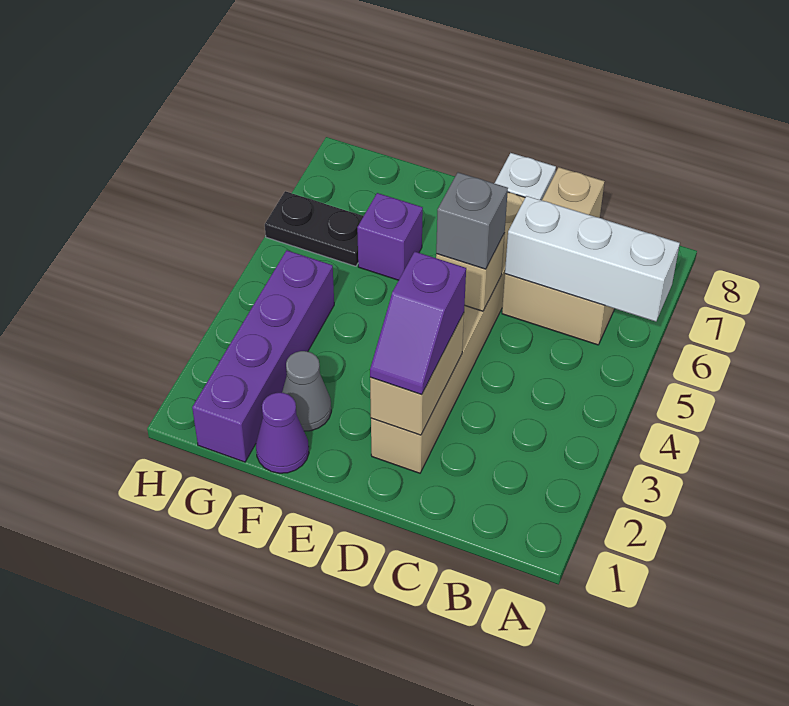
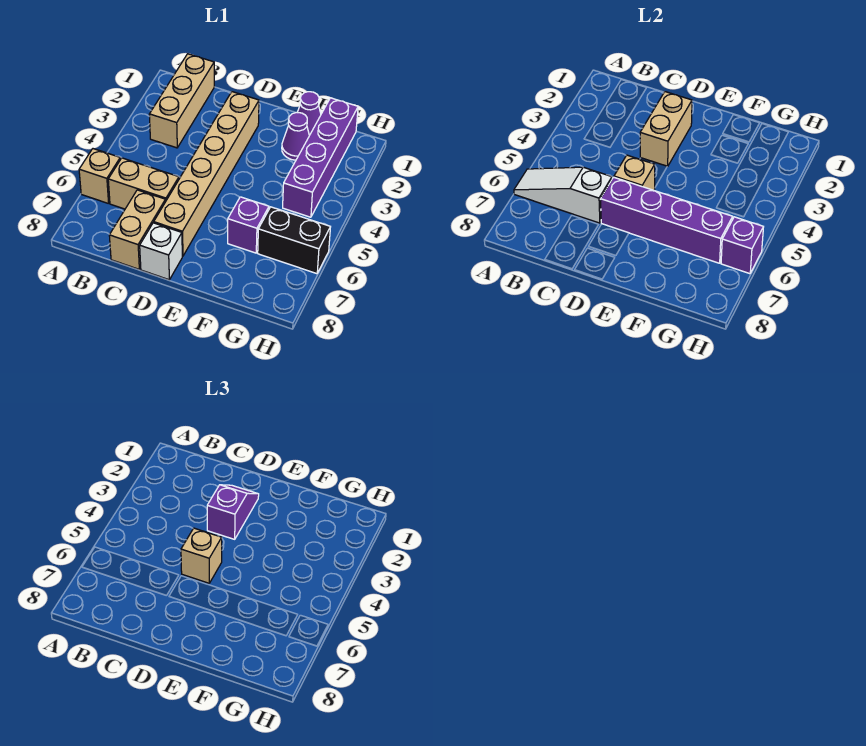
none -> tan brick A6 level 1
white brick A6:C6 level 2 -> white slope A6:C6 level 2 top C
none -> tan brick B1:B3 level 1
grey brick D5 level 3 -> tan brick D5 level 3
none -> purple brick D6:G6 level 2
grey cone F2 level 1 -> purple cone F2 level 1
black plate G6:H6 level 1 -> black brick G6:H6 level 1
none -> purple brick H6 level 2

